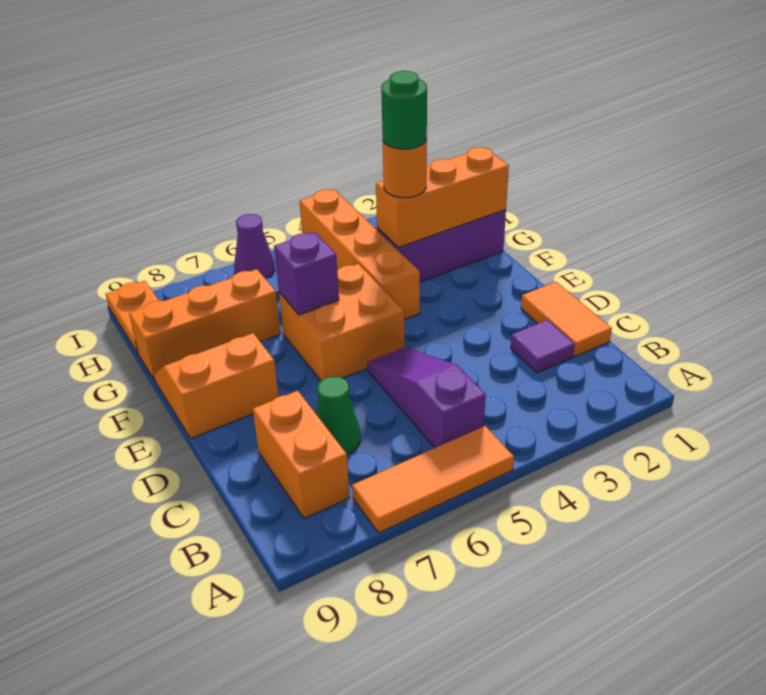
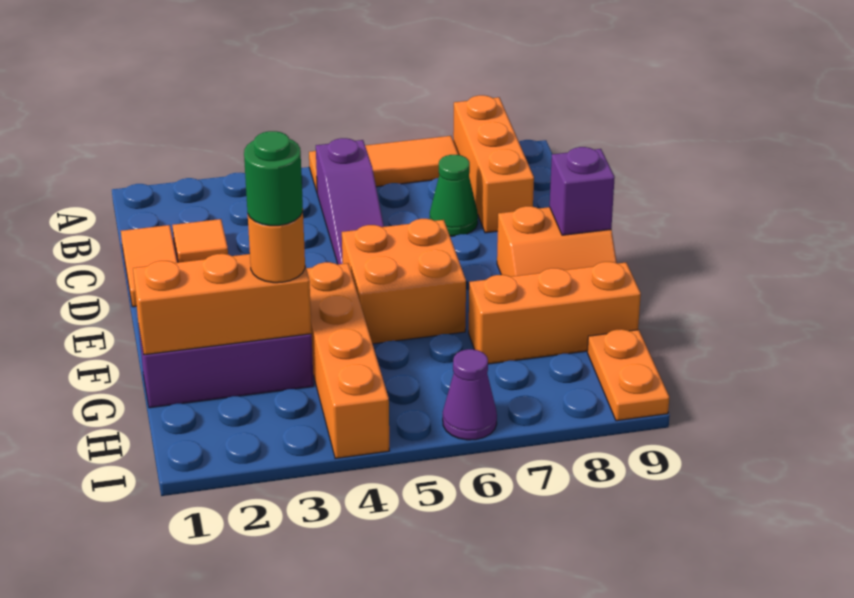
orange brick B8:C8 level 1 -> orange brick A8:C8 level 1
purple tile C2 level 1 -> orange tile C2 level 1
purple brick F6 level 2 -> purple brick E9 level 2

